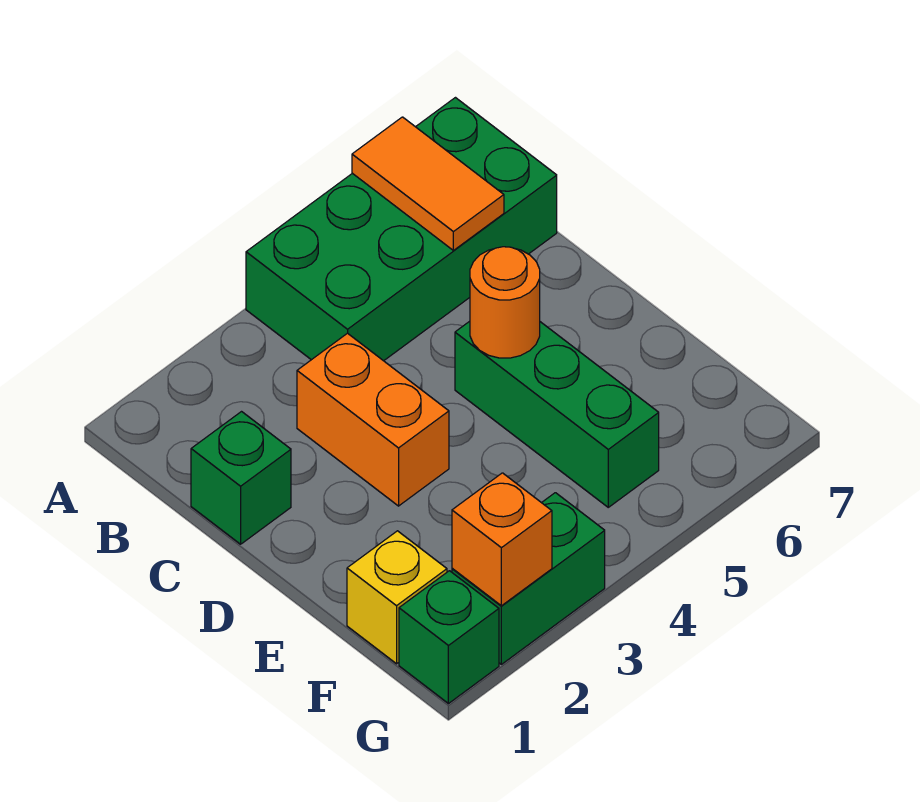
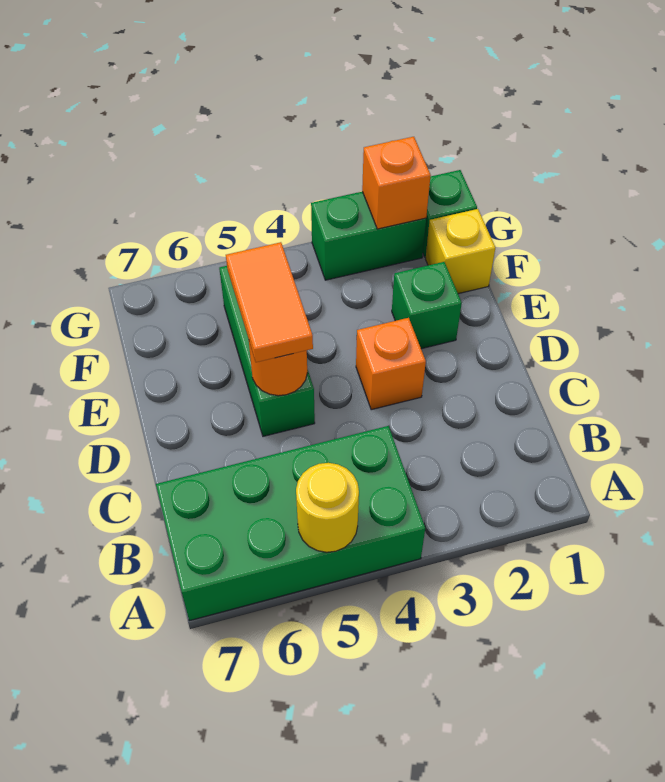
none -> yellow round brick A5 level 2
orange tile A6:B6 level 2 -> orange tile D5:E5 level 3
green brick C1 level 1 -> green brick E2 level 1
orange brick C3:D3 level 1 -> orange brick D3 level 1

